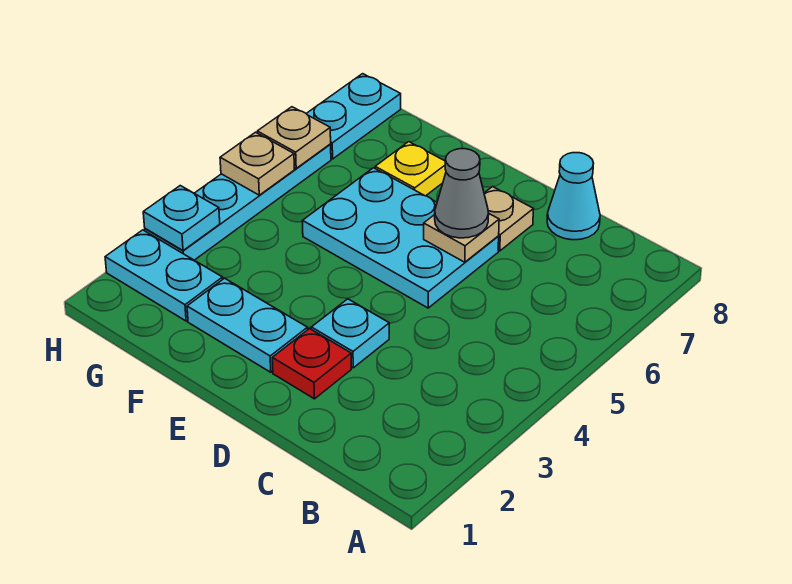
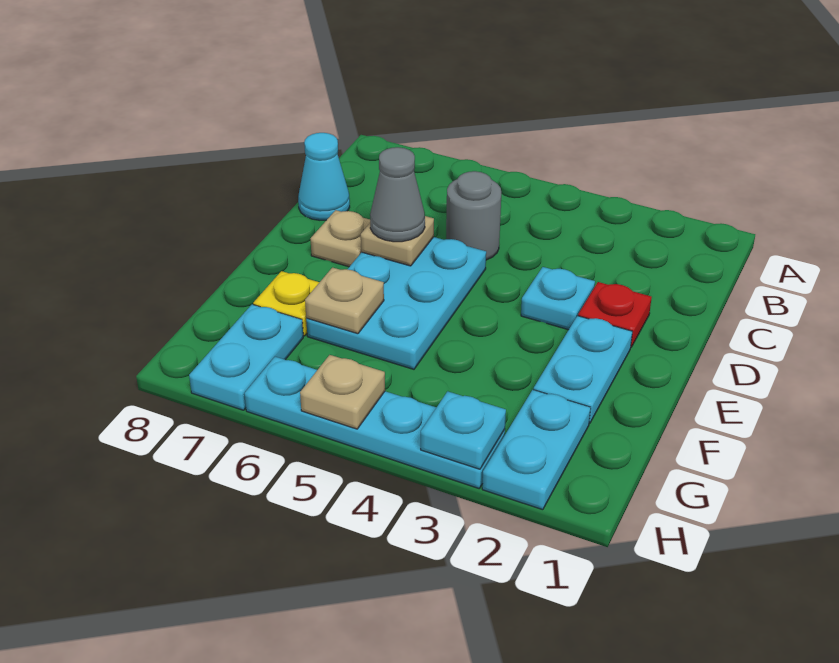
none -> grey round brick C5 level 1
tan plate H6 level 2 -> tan plate F6 level 2
cyan plate H7:H8 level 1 -> cyan plate G7:H7 level 1

